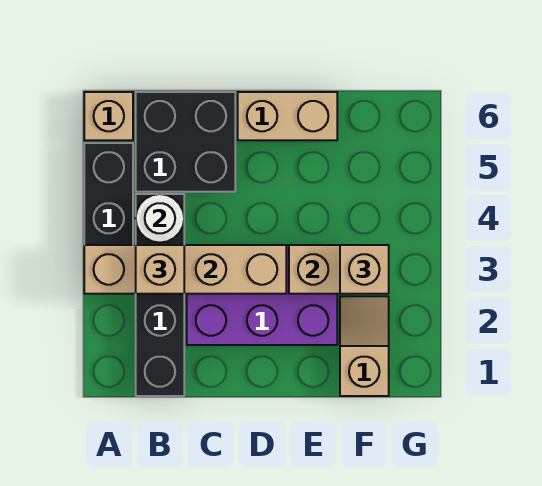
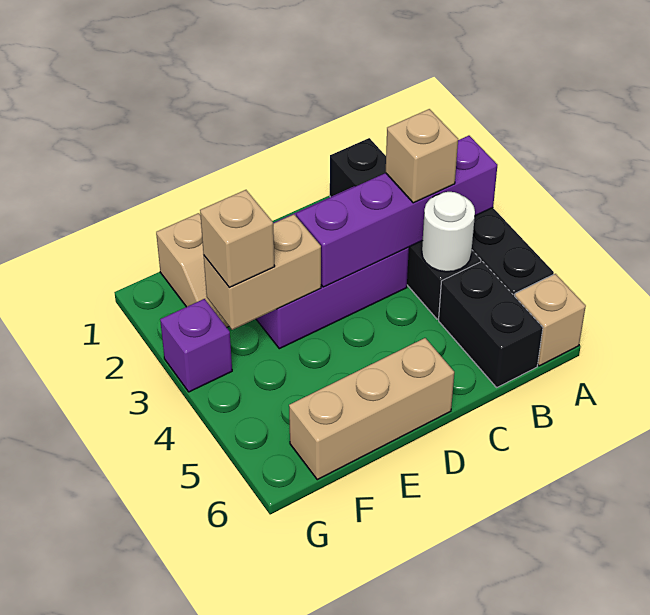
tan brick A3:D3 level 2 -> purple brick A3:D3 level 2
black brick B5:C6 level 1 -> black brick B5:B6 level 1
tan brick D6:E6 level 1 -> tan brick D6:F6 level 1
none -> purple brick G3 level 1

